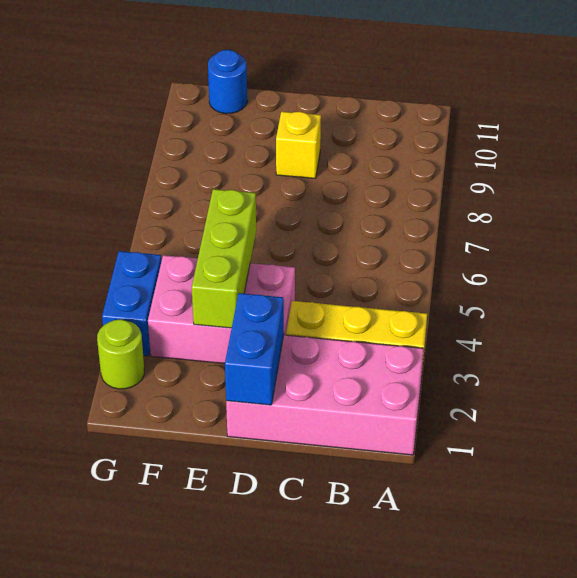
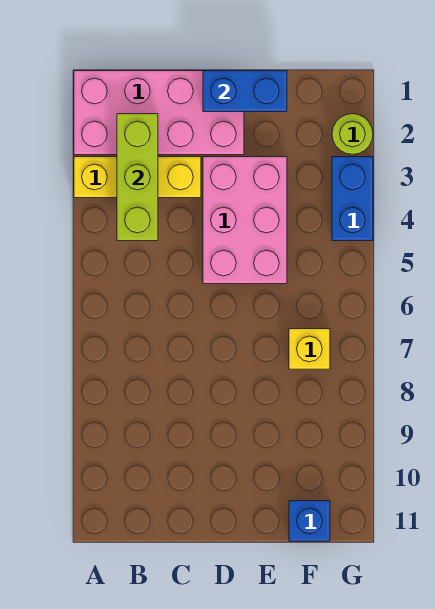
blue brick D1:D2 level 2 -> blue brick D1:E1 level 2
pink brick D3:F4 level 1 -> pink brick D3:E5 level 1
yellow brick D9 level 1 -> yellow brick F7 level 1
lime brick E3:E5 level 2 -> lime brick B2:B4 level 2
blue round brick F11 level 1 -> blue brick F11 level 1

